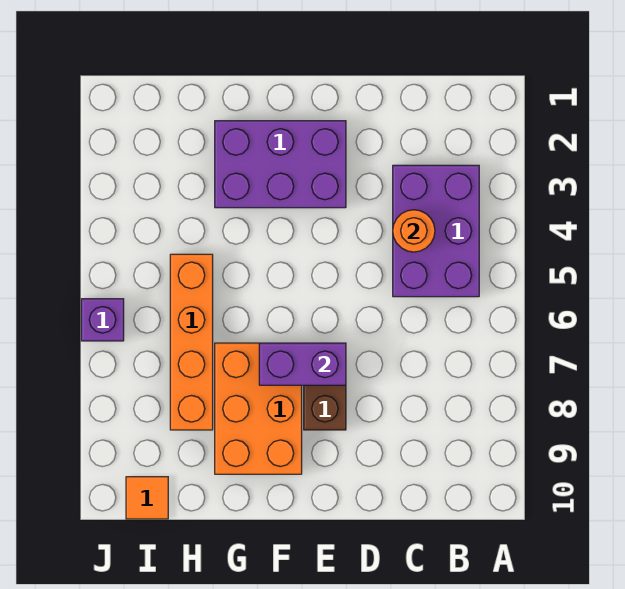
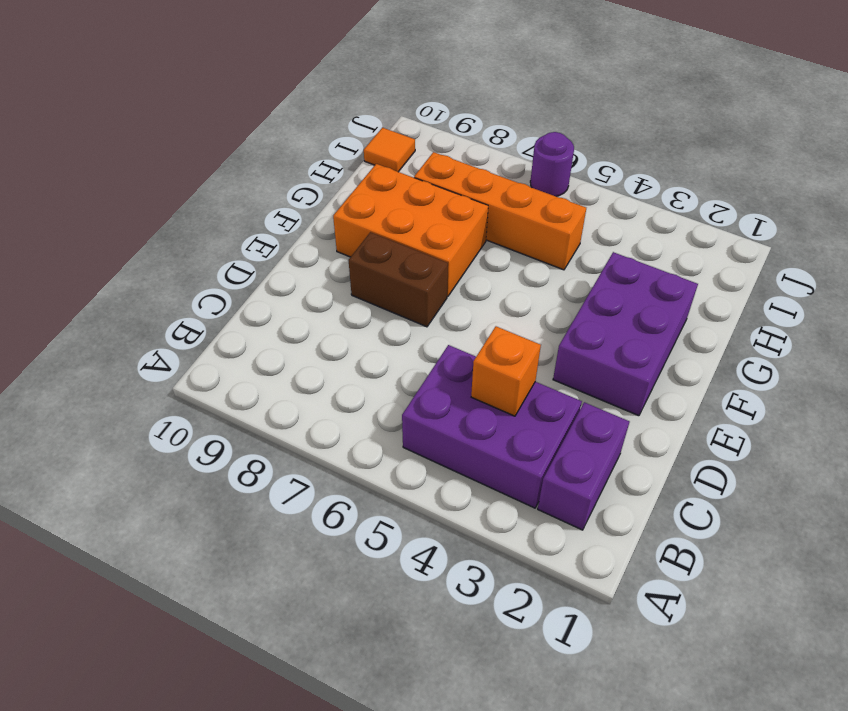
orange round brick C4 level 2 -> orange brick C4 level 2
purple brick E7:F7 level 2 -> purple brick B2:C2 level 1
purple brick J6 level 1 -> purple round brick J6 level 1

